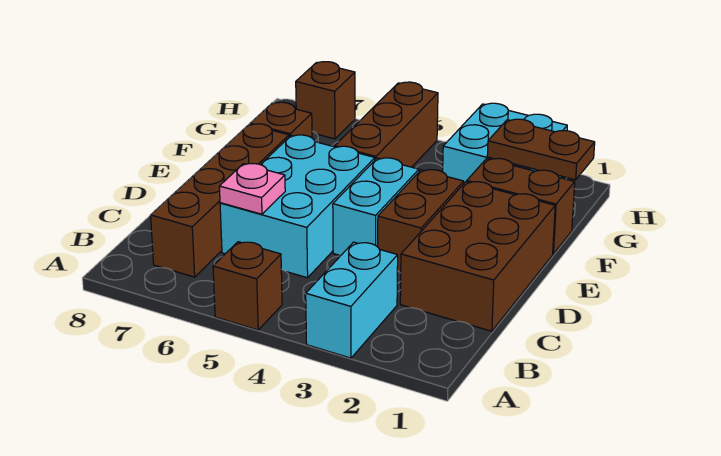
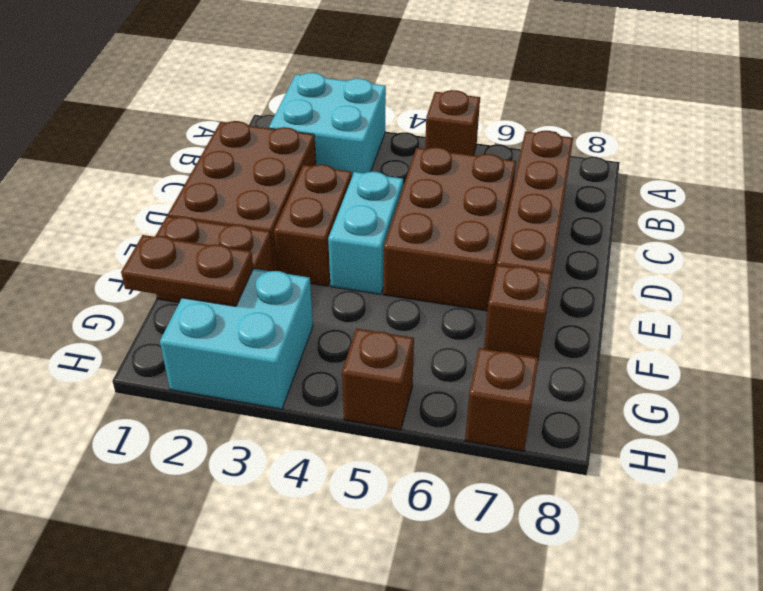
cyan brick A3:B3 level 1 -> cyan brick A2:B3 level 1
cyan brick C5:E6 level 1 -> brown brick C5:E6 level 1
pink plate C6 level 2 -> none
brown brick F5:H5 level 1 -> brown brick H5 level 1

